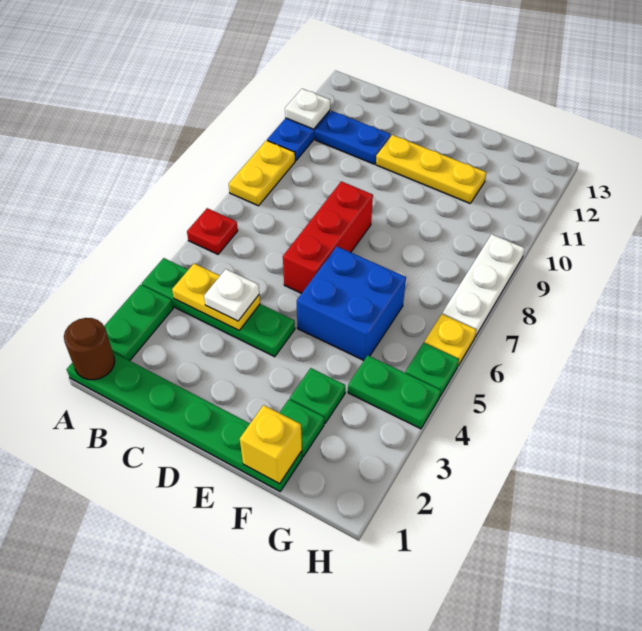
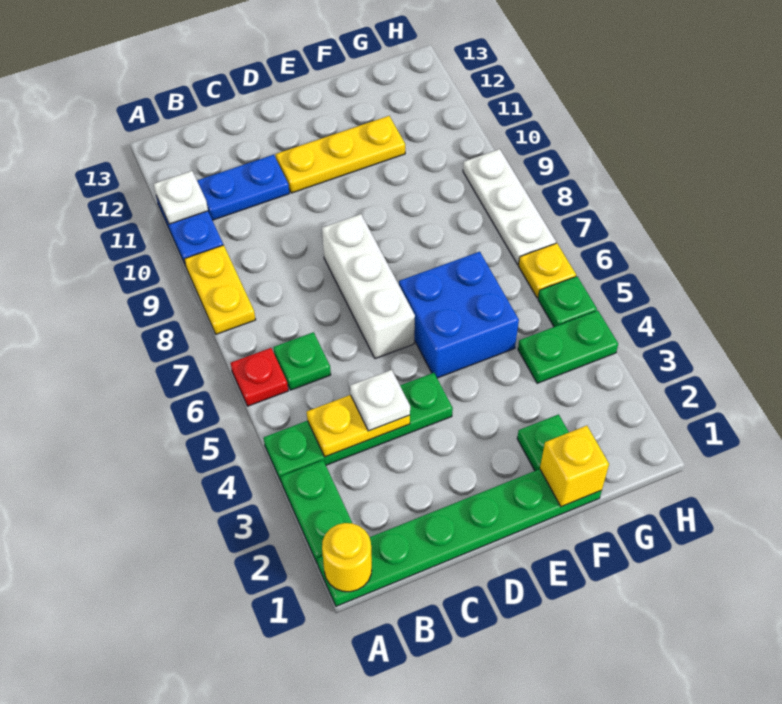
brown round brick A1 level 2 -> yellow round brick A1 level 2
red brick D6:D8 level 1 -> white brick D6:D8 level 1
green plate F3 level 1 -> green plate B6 level 1

